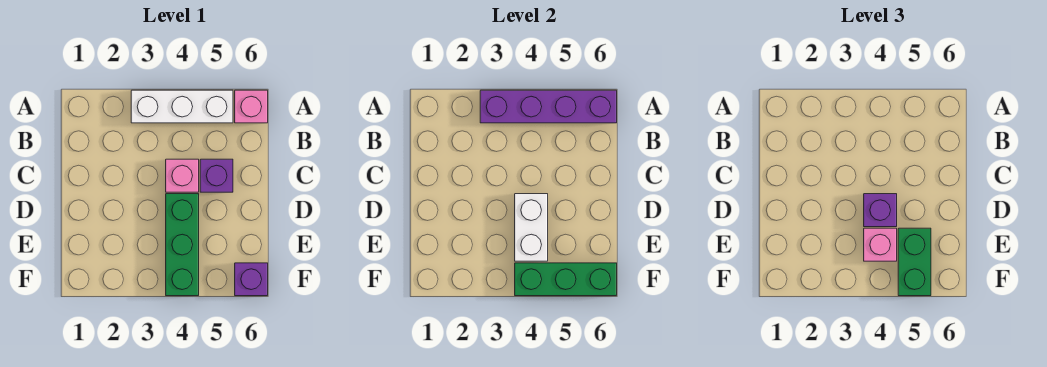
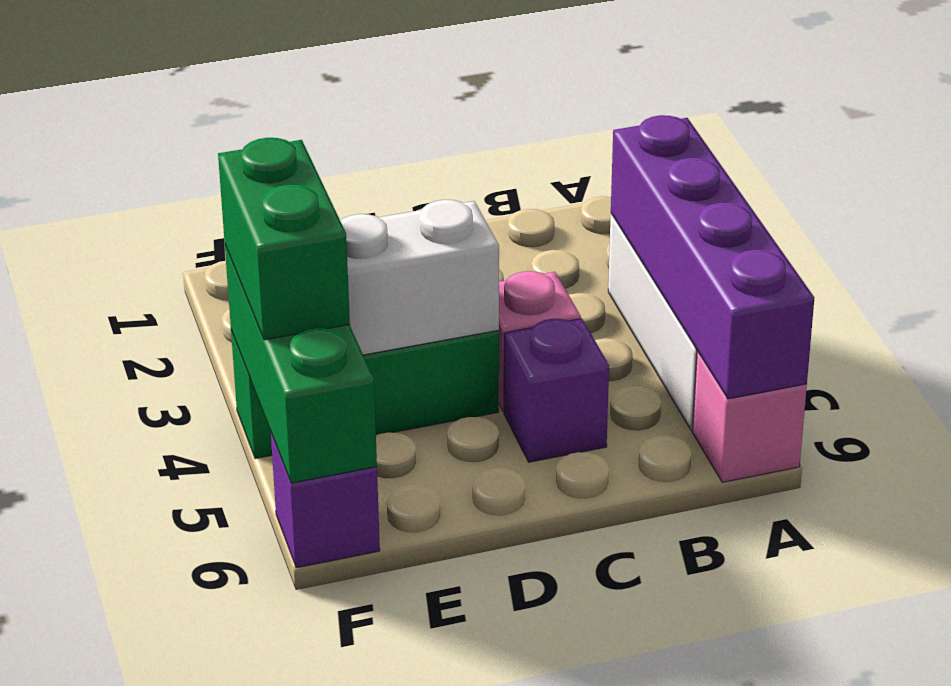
purple brick D4 level 3 -> none
pink brick E4 level 3 -> none
green brick E5:F5 level 3 -> green brick F4:F5 level 3

